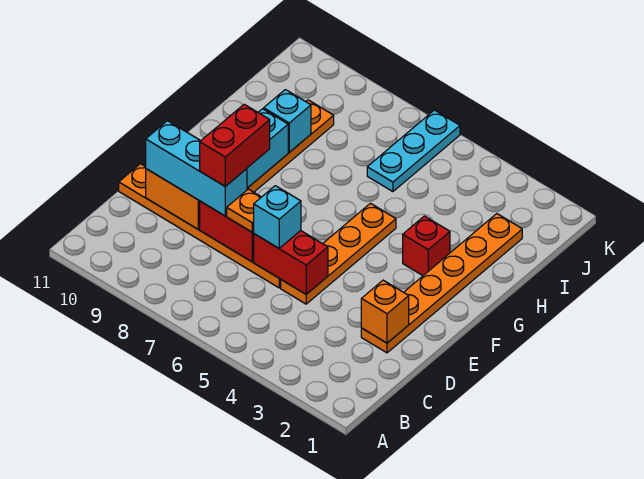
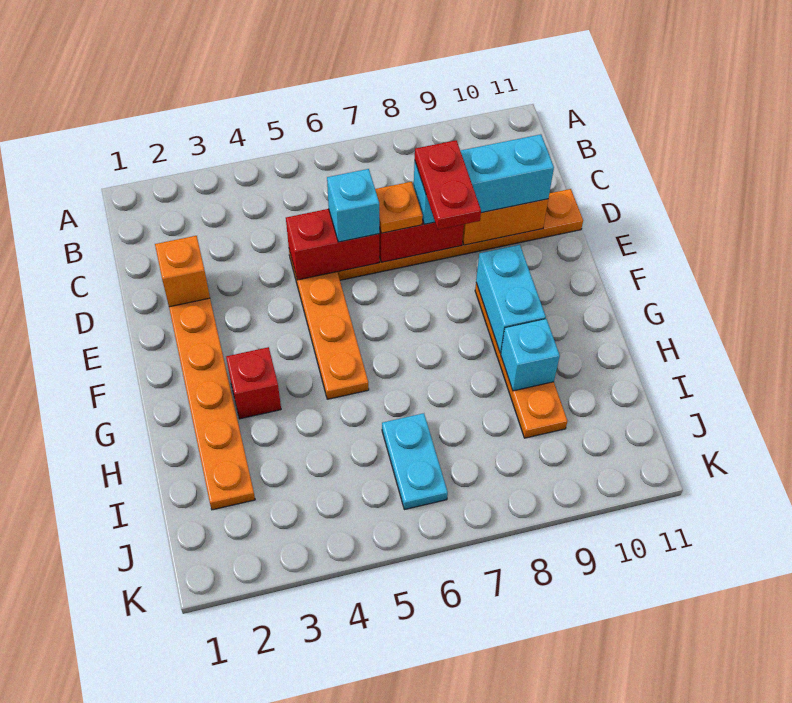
red brick D8:E8 level 4 -> red plate D8:E8 level 4
cyan plate I6:K6 level 1 -> cyan plate I6:J6 level 1

